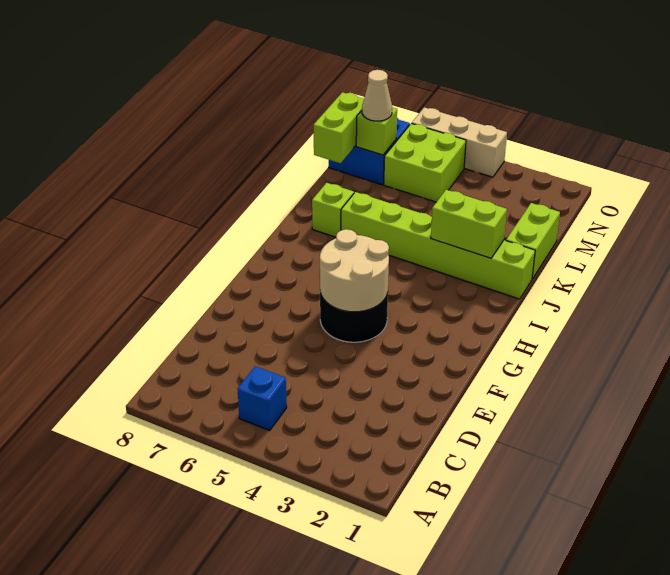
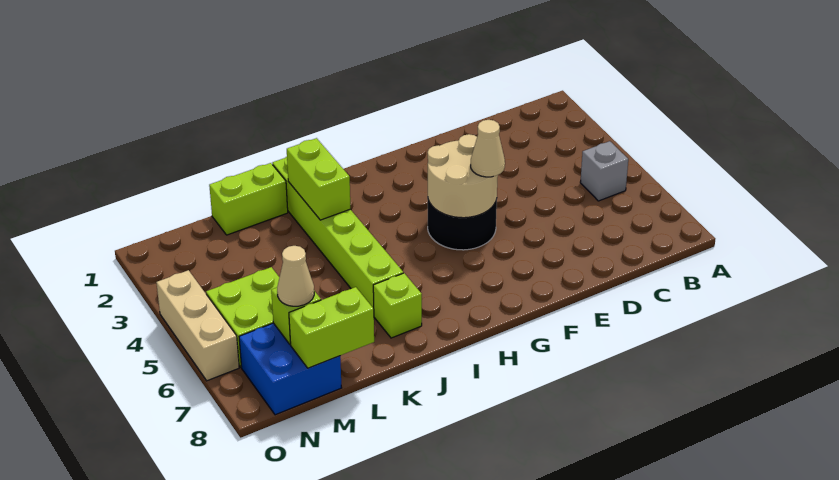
blue brick B5 level 1 -> grey brick B5 level 1
none -> tan cone F5 level 3

